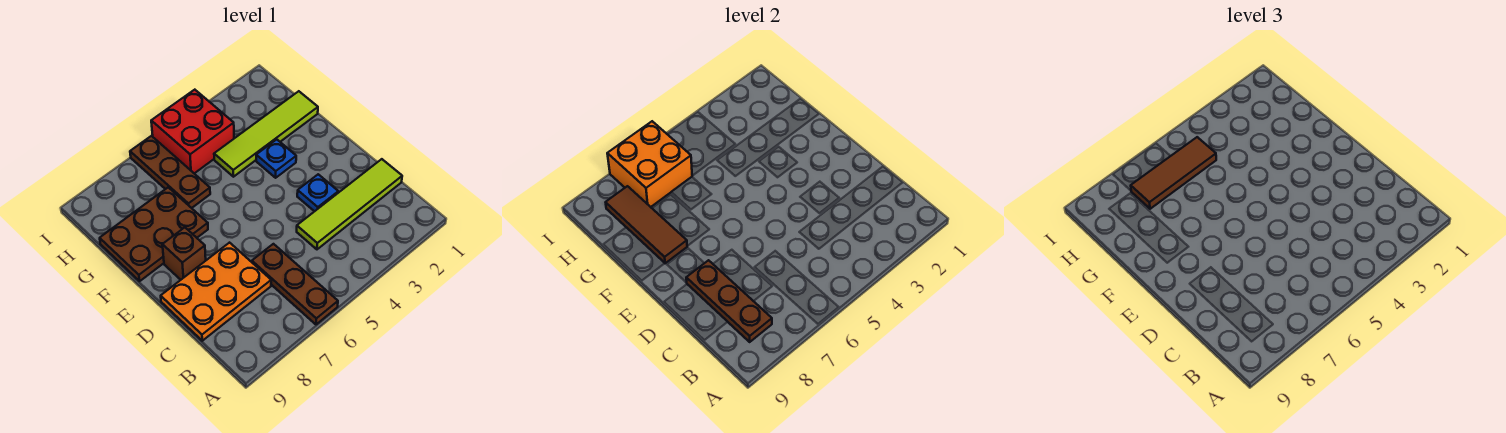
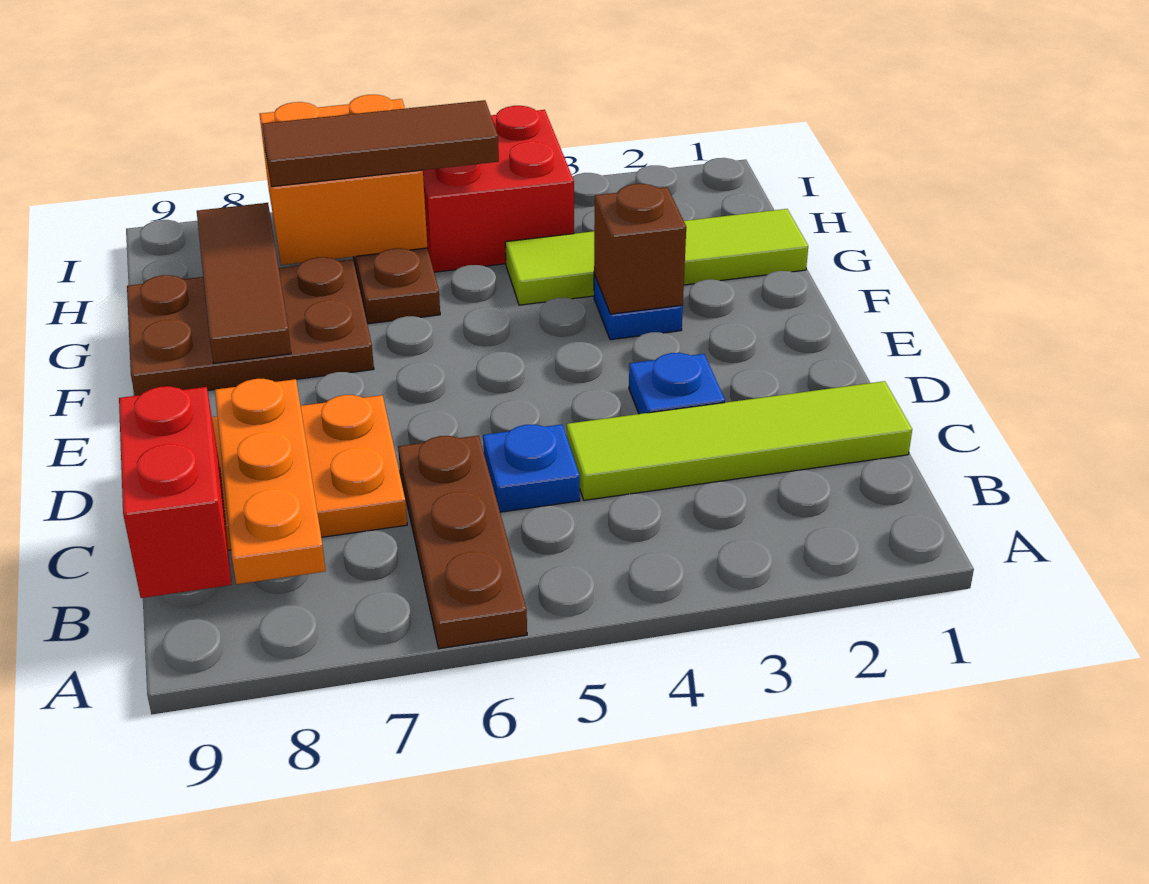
brown plate B8:D8 level 2 -> orange plate B8:D8 level 2
none -> red brick B9:C9 level 2
none -> blue plate C5 level 1
brown brick E8 level 1 -> brown brick F3 level 2

